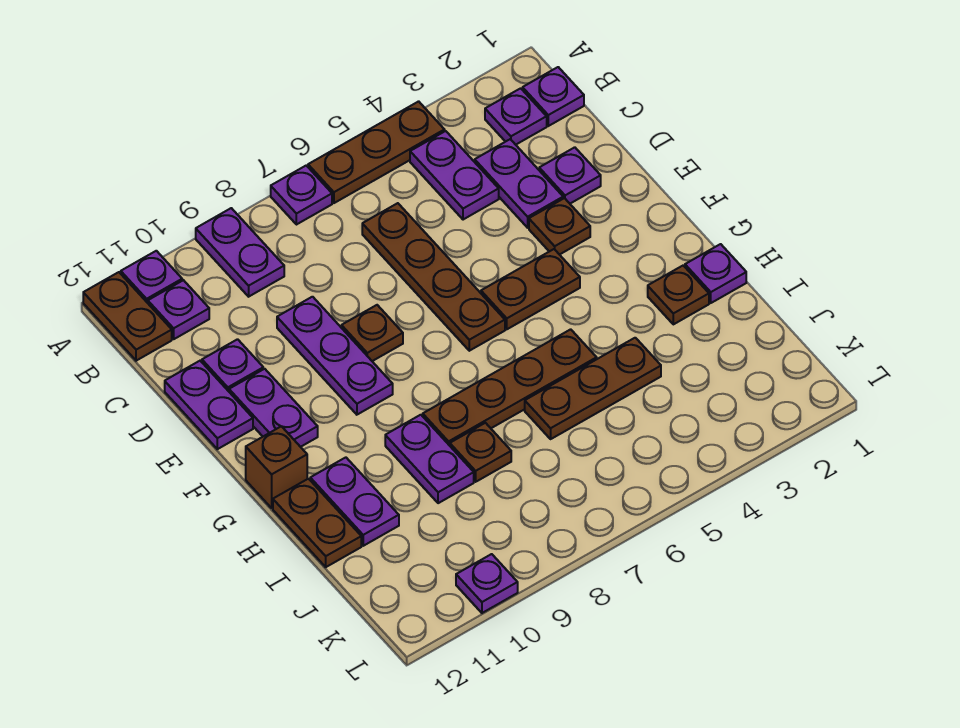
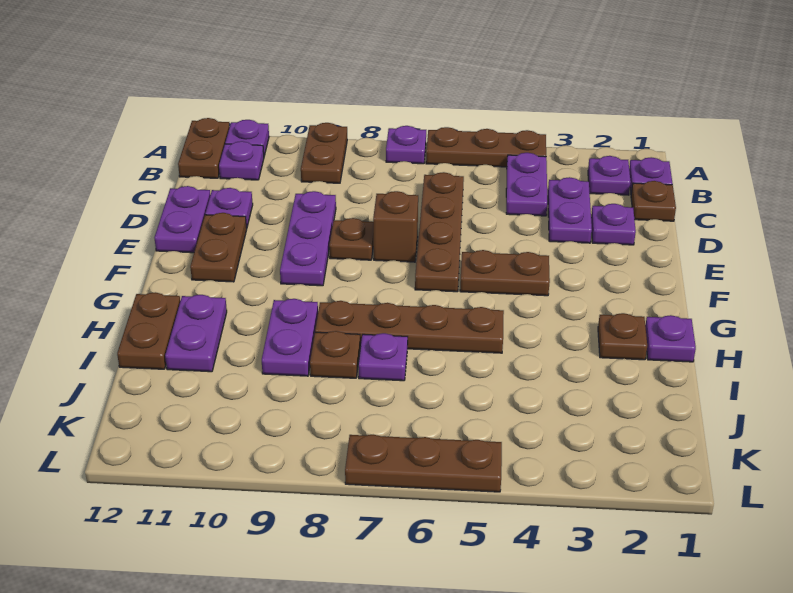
purple plate A9:B9 level 1 -> brown plate A9:B9 level 1
brown plate E3 level 1 -> brown plate C1 level 1
purple plate E11:F11 level 1 -> brown plate E11:F11 level 1
brown brick G12 level 1 -> brown brick E7 level 1
brown plate I4:I6 level 1 -> brown plate L5:L7 level 1
purple plate L10 level 1 -> purple plate I7 level 1

